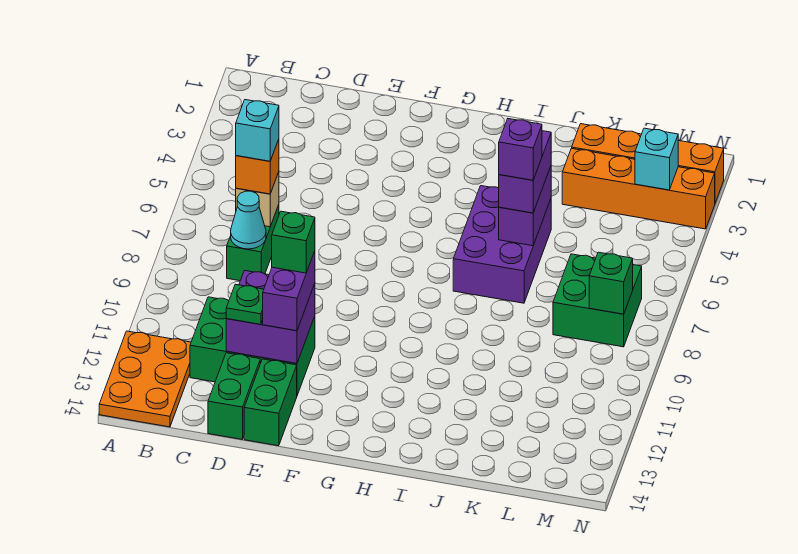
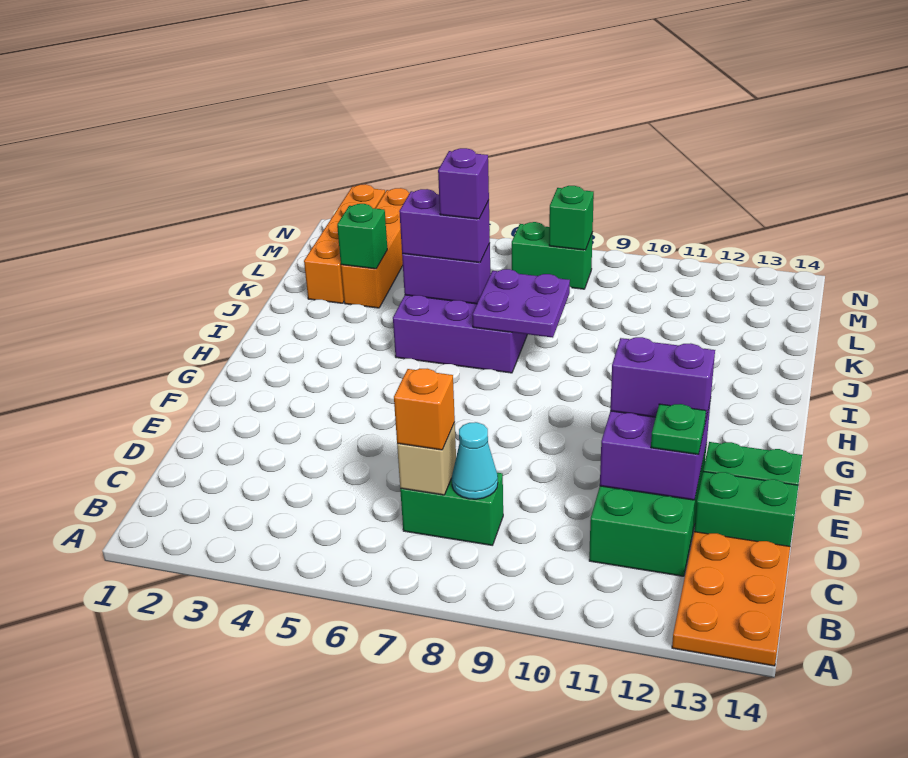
orange plate A12:B14 level 1 -> orange plate A13:C14 level 1
cyan brick C7 level 4 -> none
green brick E11 level 4 -> green brick K3 level 2
none -> purple plate I7:J8 level 2
green brick L7:M8 level 1 -> green brick M7:M8 level 1
cyan brick M3 level 2 -> none

